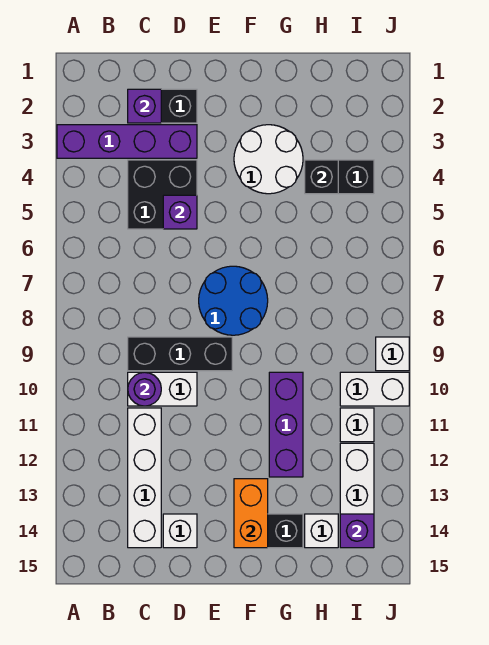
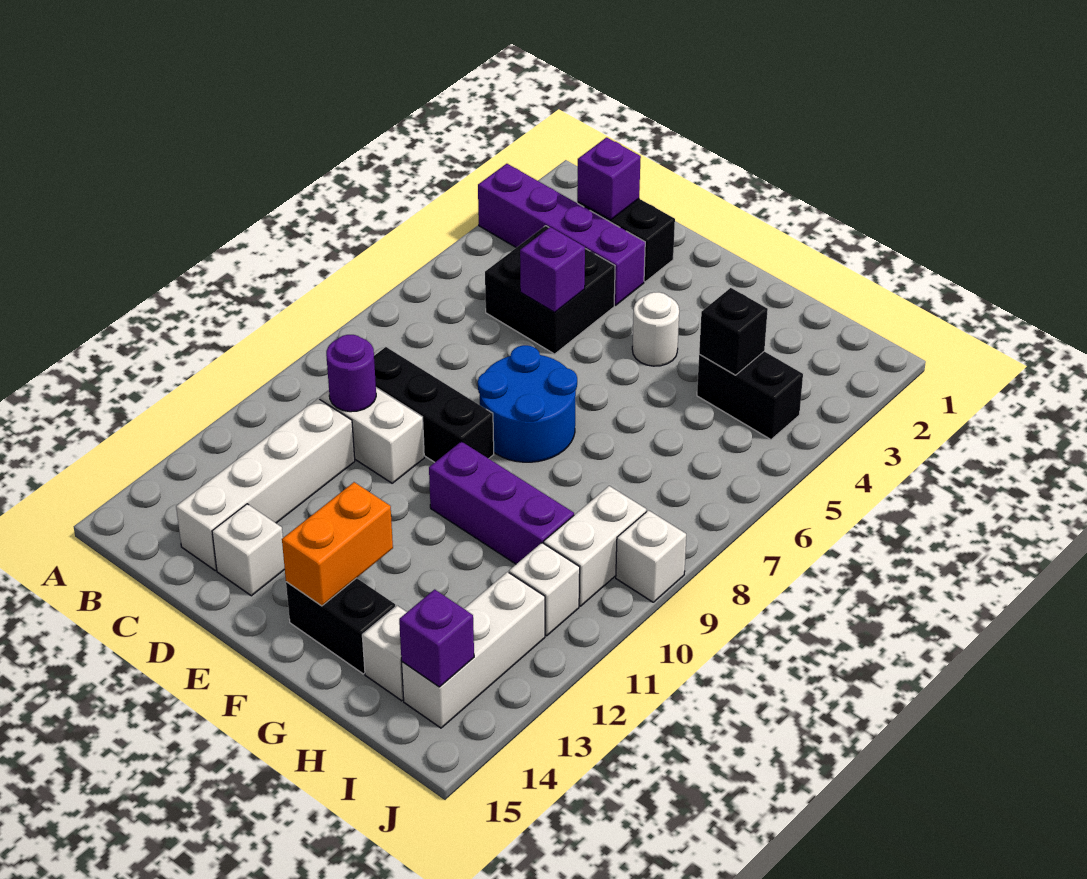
white round brick F3:G4 level 1 -> white round brick F4 level 1
purple brick G10:G12 level 1 -> purple brick F10:H10 level 1
white brick I10:J10 level 1 -> white brick I9:I10 level 1

